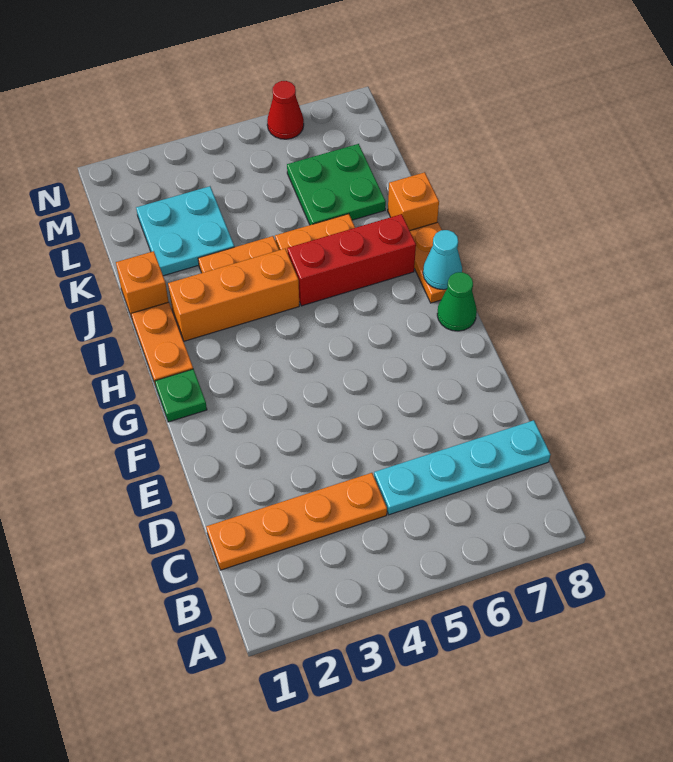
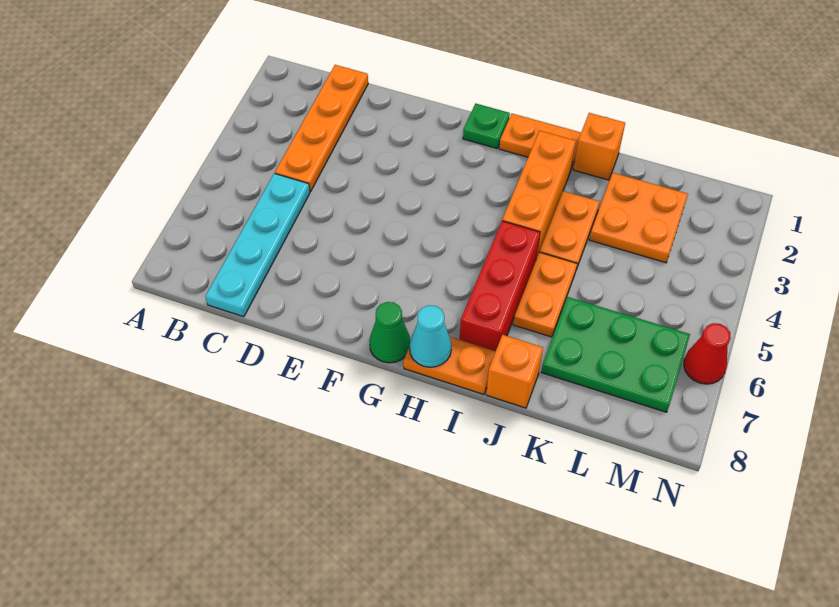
cyan plate K2:L3 level 1 -> orange plate K2:L3 level 1
green plate K6:L7 level 1 -> green plate K6:M7 level 1

